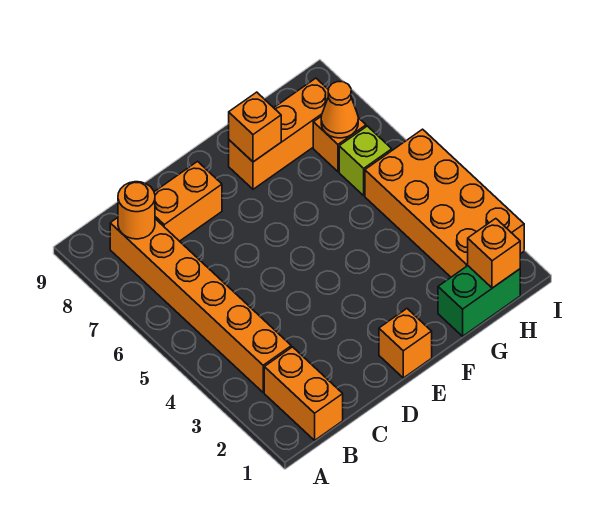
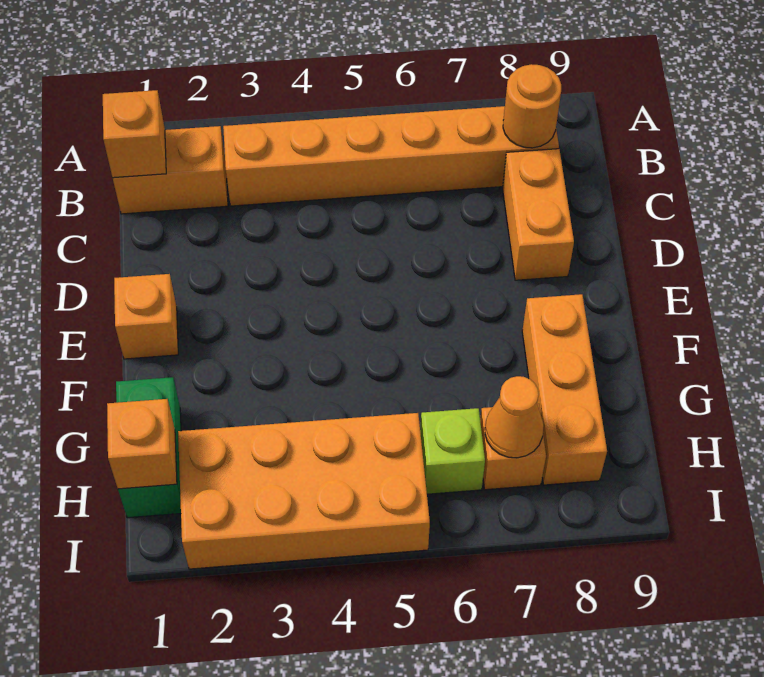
orange brick F8 level 2 -> orange brick B1 level 2

